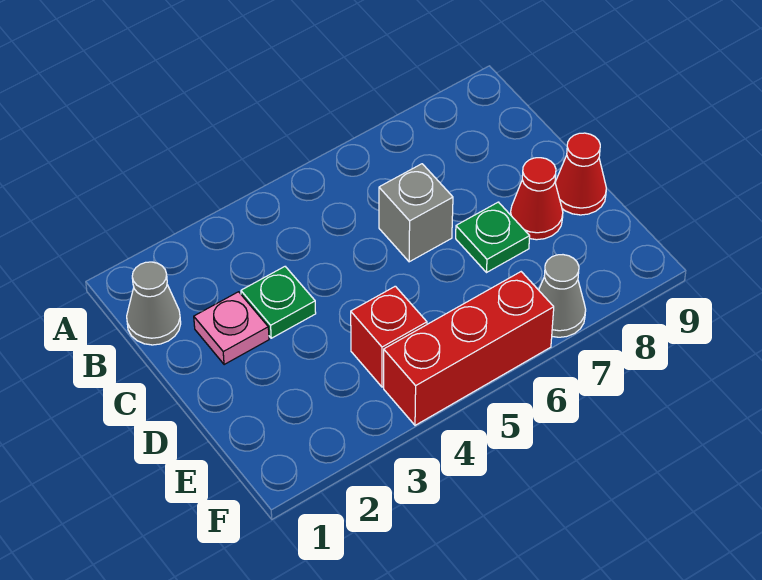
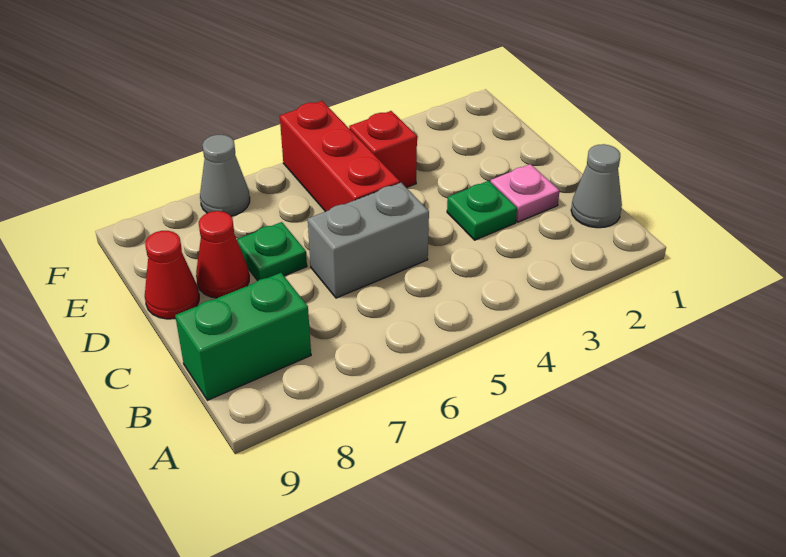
none -> green brick B8:B9 level 1
grey brick C6 level 1 -> grey brick C5:C6 level 1
red brick F4:F6 level 1 -> red brick D5:F5 level 1

